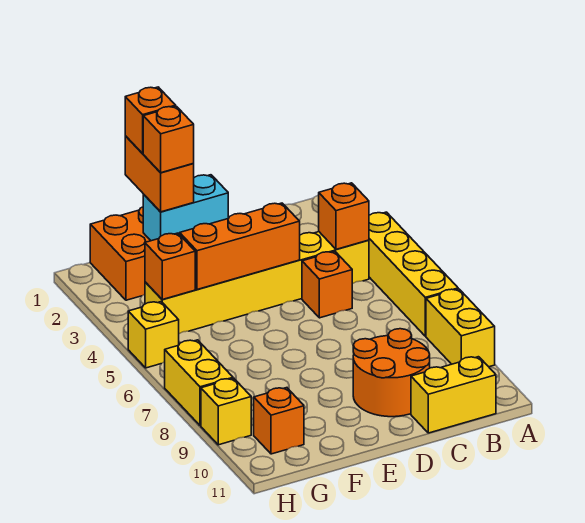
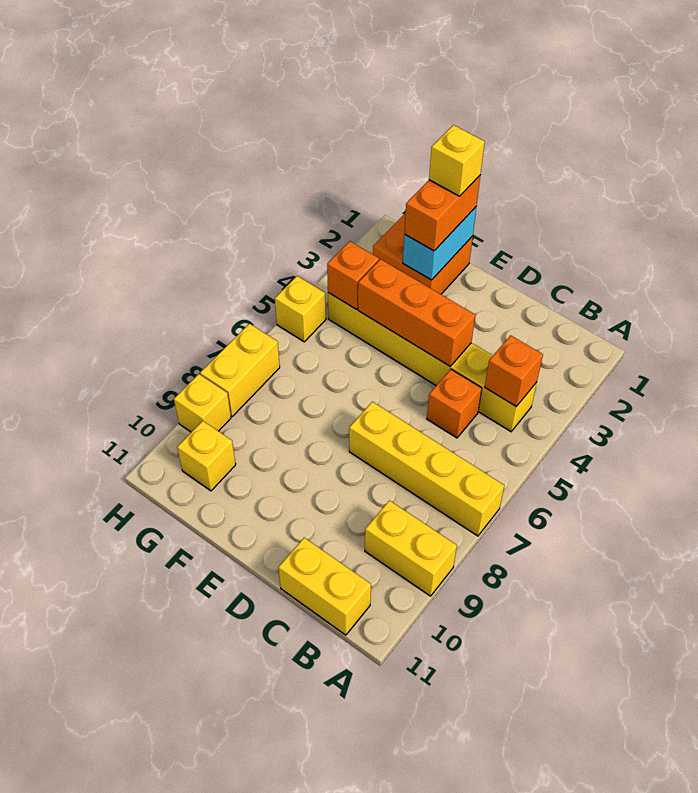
yellow brick A4:A7 level 1 -> yellow brick A7:D7 level 1
yellow brick A8:A9 level 1 -> yellow brick A9:B9 level 1
orange round brick C9:D10 level 1 -> none
cyan brick E2:F2 level 2 -> cyan brick F1:F2 level 2
orange brick F1 level 4 -> yellow brick F1 level 4
orange brick F2 level 4 -> none
orange brick G10 level 1 -> yellow brick G10 level 1

